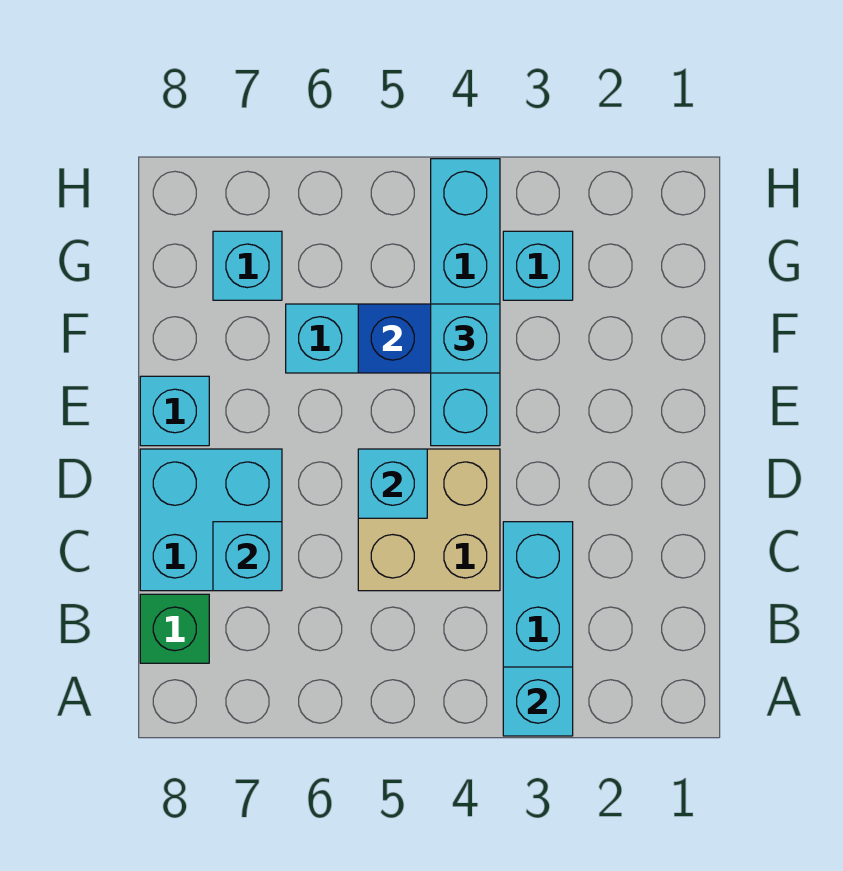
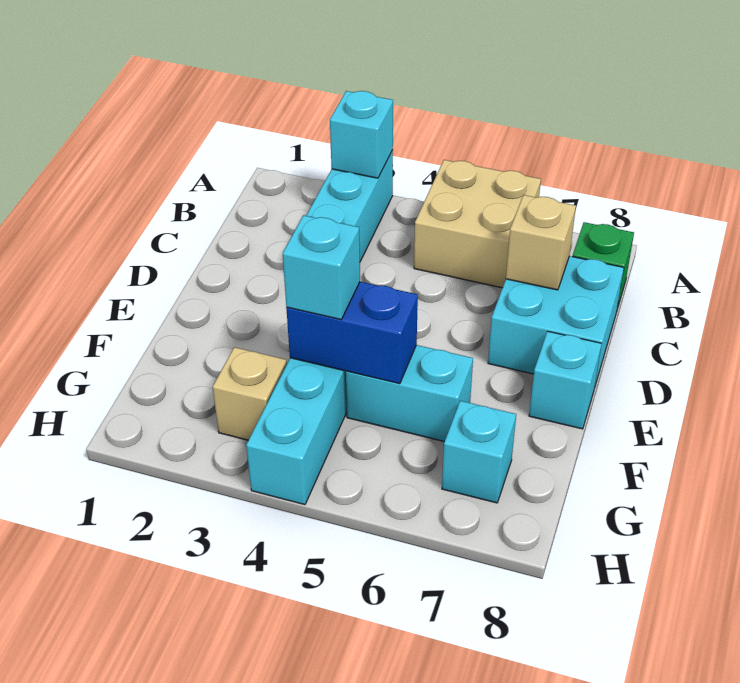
tan brick C4:D5 level 1 -> tan brick A5:B6 level 1
cyan brick C7 level 2 -> tan brick C7 level 2
cyan brick D5 level 2 -> none
cyan brick G3 level 1 -> tan brick G3 level 1

